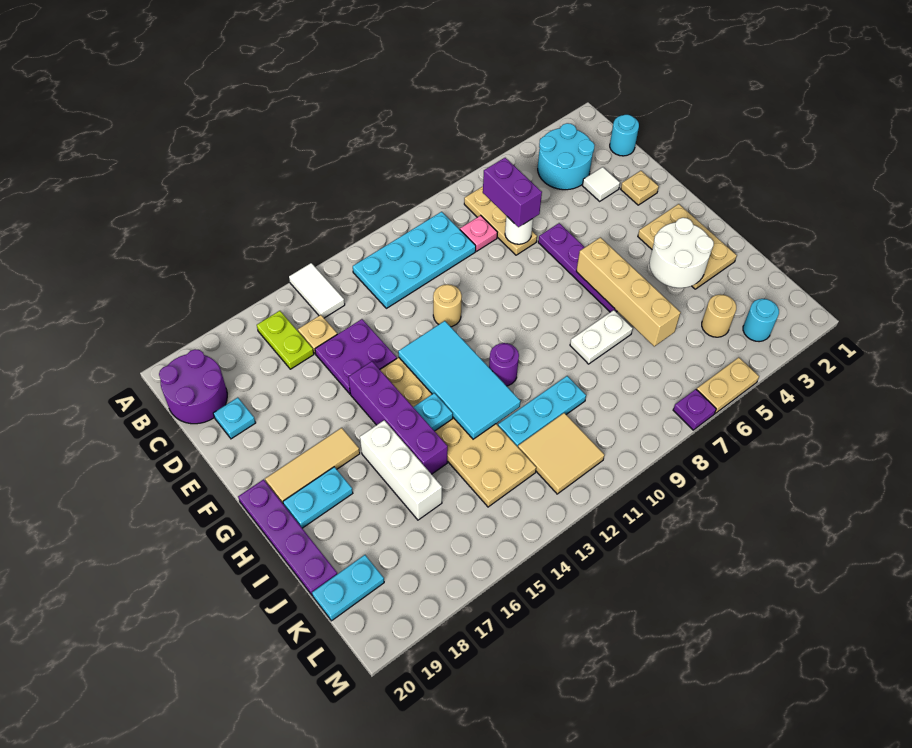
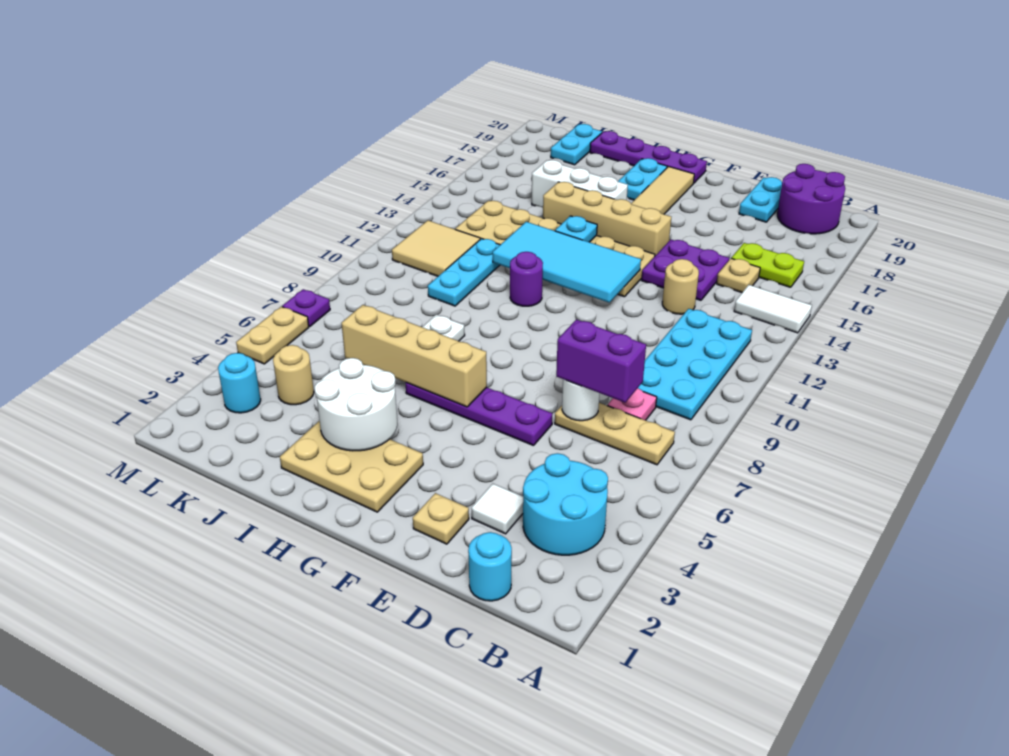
cyan plate D19 level 1 -> cyan plate D19:D20 level 1
tan round brick E11 level 1 -> tan round brick D13 level 1
purple brick F15:I15 level 1 -> tan brick F15:I15 level 1

